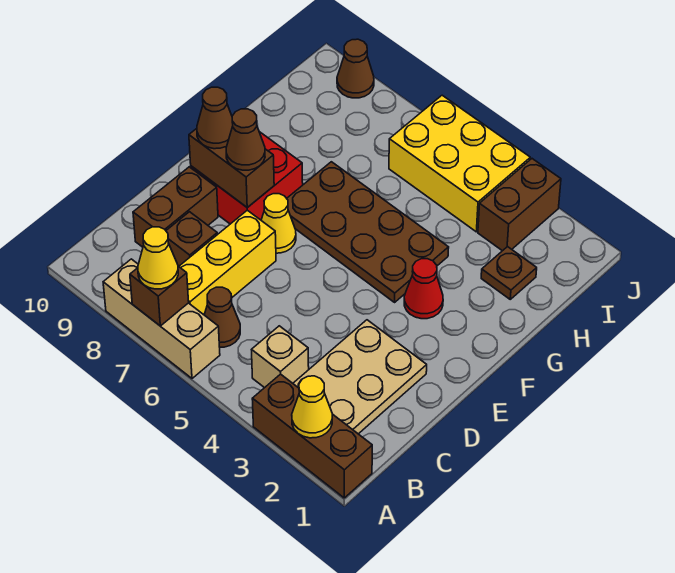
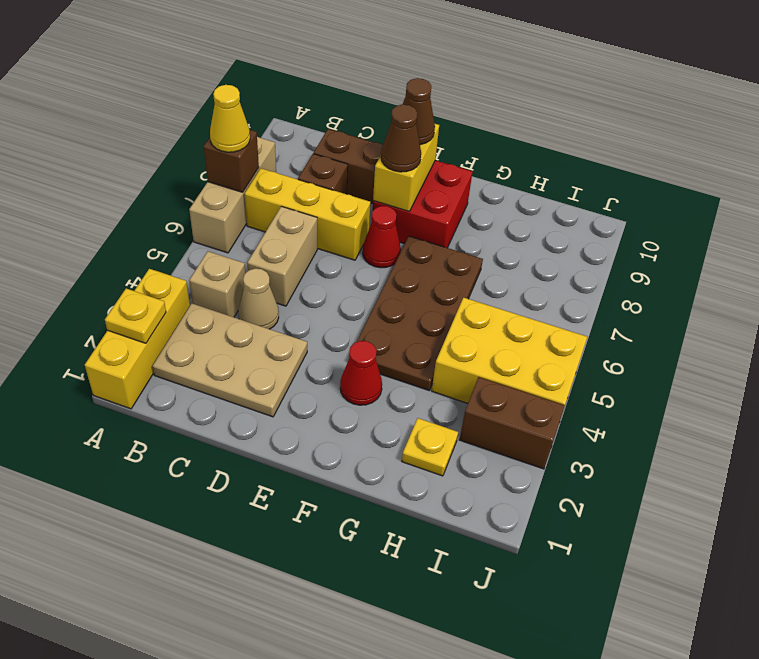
brown brick A1:A3 level 1 -> yellow brick A1:A3 level 1
yellow cone A2 level 2 -> yellow plate A2 level 2
brown cone B6 level 1 -> none
none -> tan cone C4 level 1
none -> tan brick C5:C6 level 1
yellow cone E7 level 1 -> red cone E7 level 1
brown brick E8:E9 level 2 -> yellow brick E8:E9 level 2
brown plate H2 level 1 -> yellow plate H2 level 1
yellow brick I4:J6 level 1 -> yellow brick H4:J5 level 1
brown cone J9 level 1 -> none

